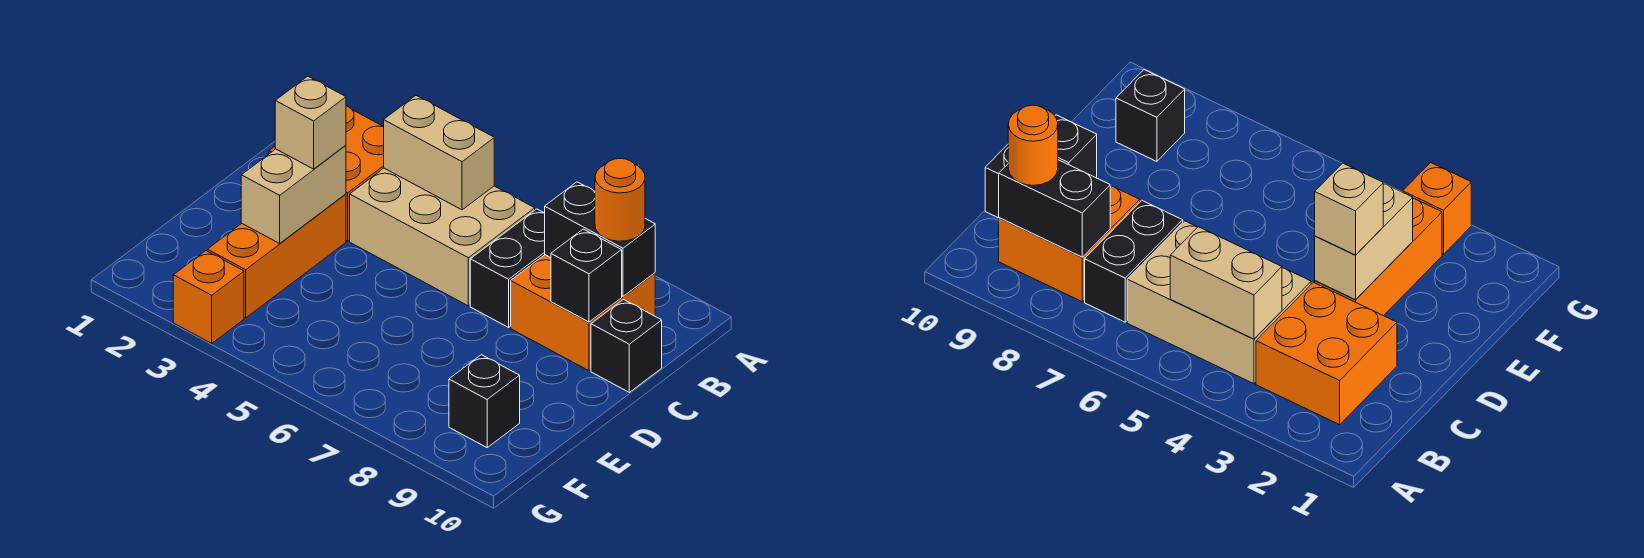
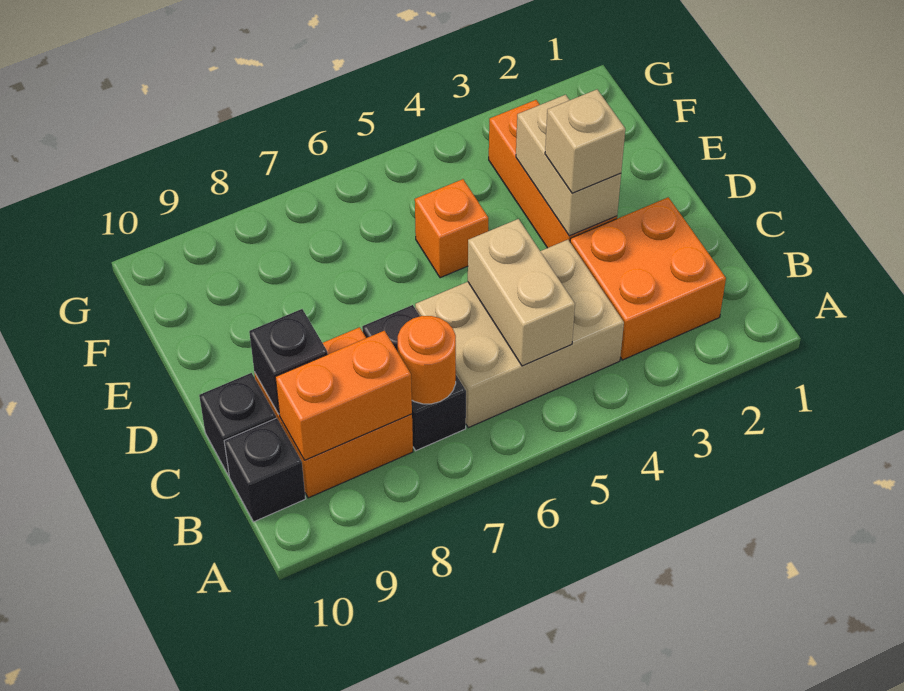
tan brick B4:B5 level 2 -> tan brick B5:C5 level 2
black brick B8:B9 level 2 -> orange brick B8:B9 level 2
orange round brick B9 level 3 -> orange round brick B7 level 2
black brick F9 level 1 -> black brick B10 level 1
orange brick G3 level 1 -> orange brick E5 level 1

